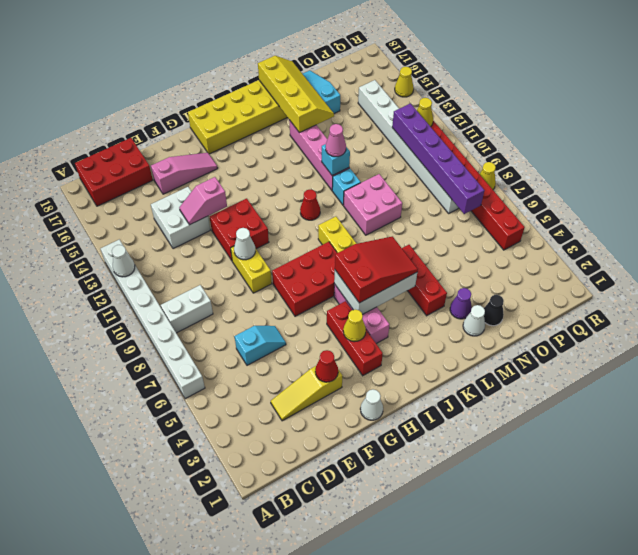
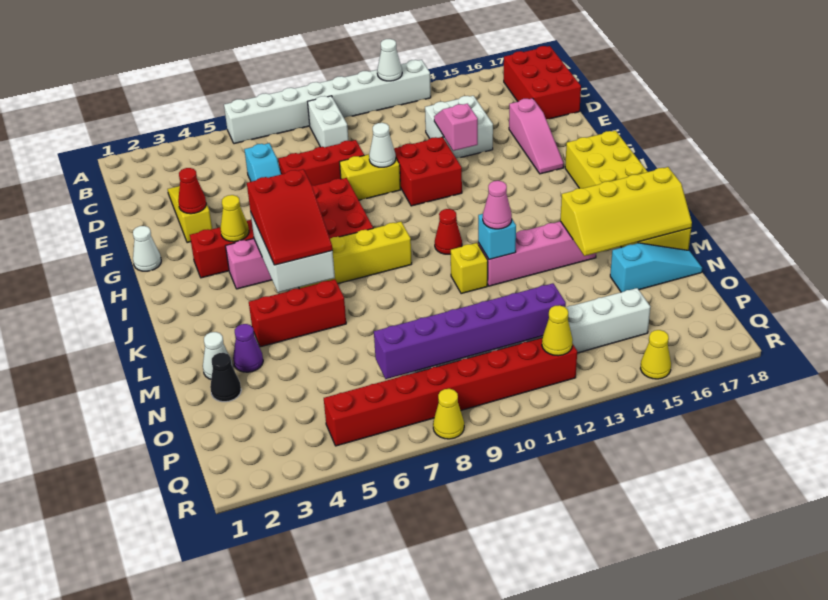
none -> red brick E7:E9 level 1
pink brick L9:M10 level 1 -> none
cyan brick L11 level 1 -> yellow brick L11 level 1

